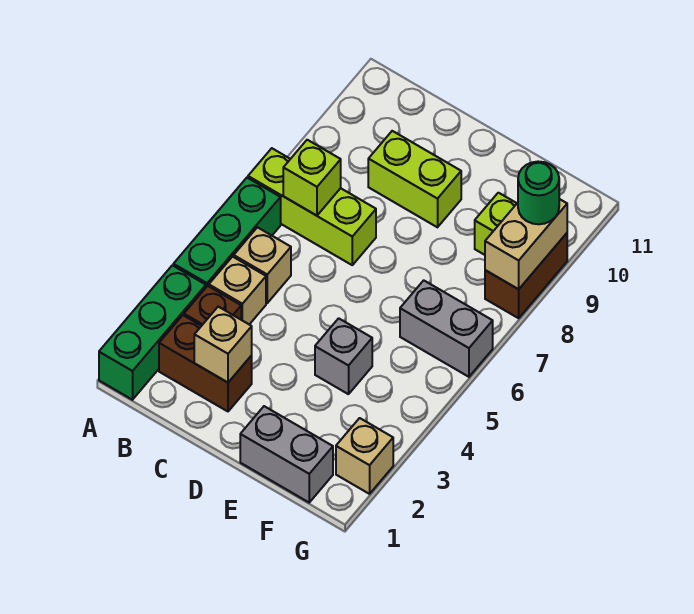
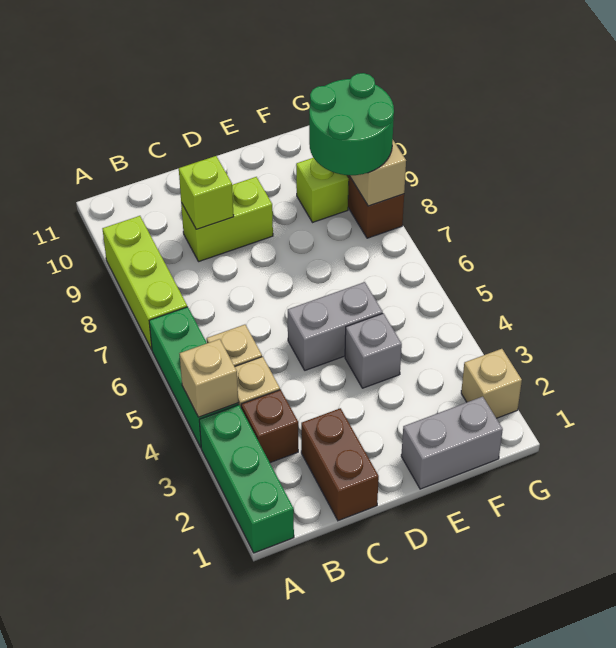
lime brick A7:C7 level 1 -> lime brick A7:A9 level 1
brown brick B2:C2 level 1 -> brown brick C1:C2 level 1
lime brick B7 level 2 -> lime brick C9 level 2
tan brick C2 level 2 -> tan brick A4 level 2
grey brick F6:G6 level 1 -> grey brick D5:E5 level 1
green round brick G9 level 3 -> green round brick F8:G9 level 3

